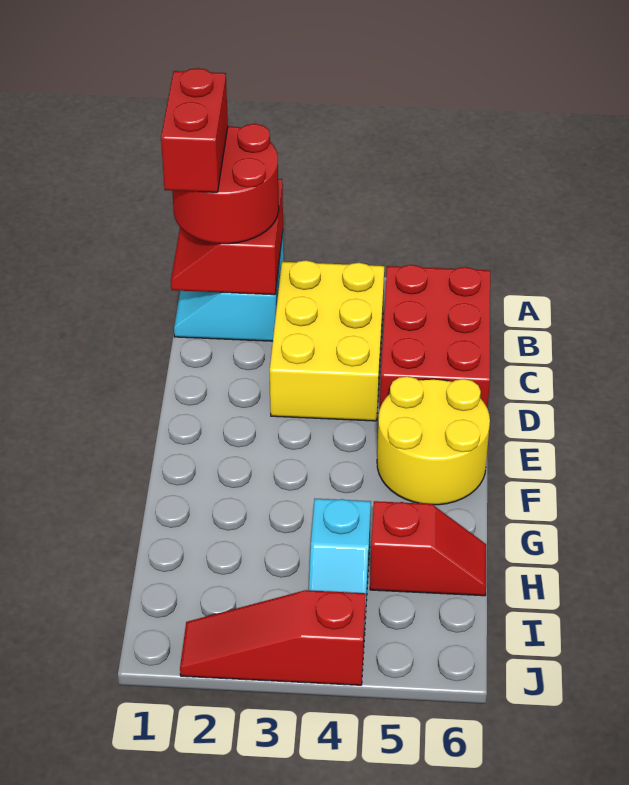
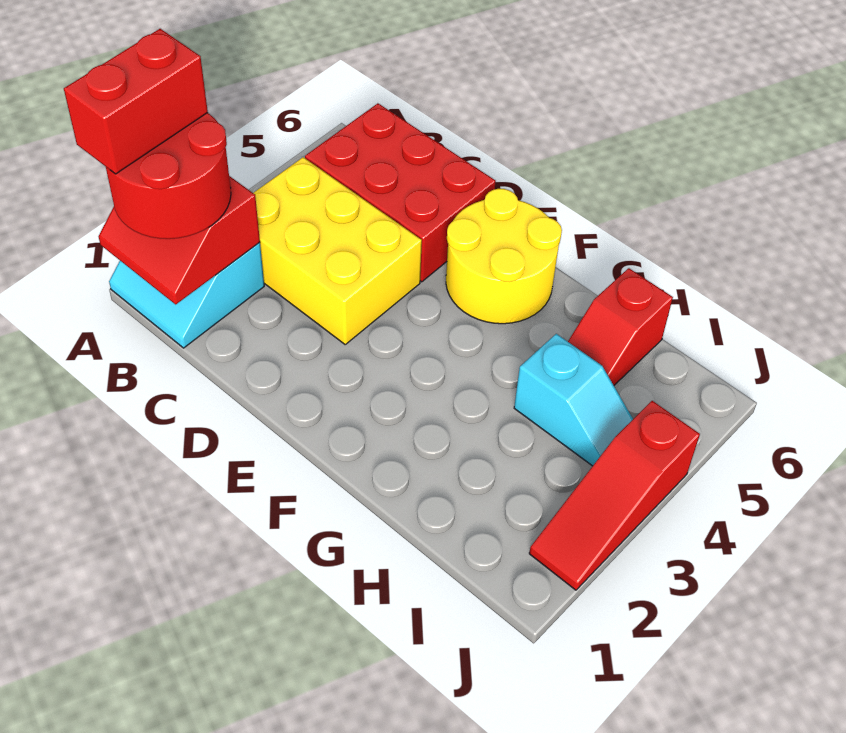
red brick A1:B1 level 4 -> red brick A1:A2 level 4
red slope H5:H6 level 1 top 5 -> red slope H5:H6 level 1 top 6

